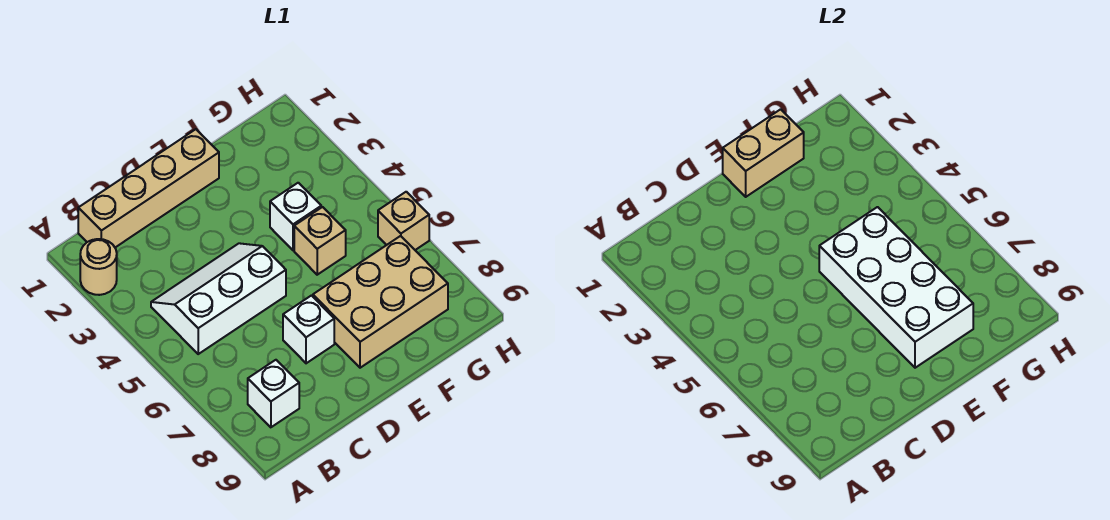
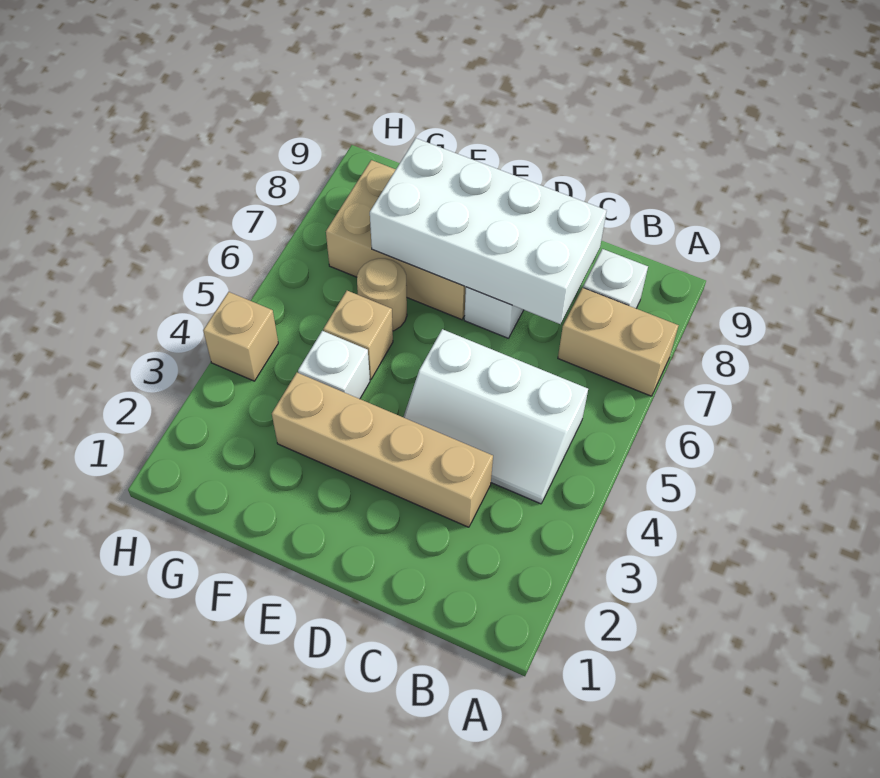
tan round brick A2 level 1 -> tan round brick F6 level 1
tan brick B1:E1 level 1 -> tan brick C3:F3 level 1
tan brick E1:F1 level 2 -> tan brick A7:B7 level 1
white brick E5:F8 level 2 -> white brick C7:F8 level 2
tan brick H6 level 1 -> tan brick H4 level 1

